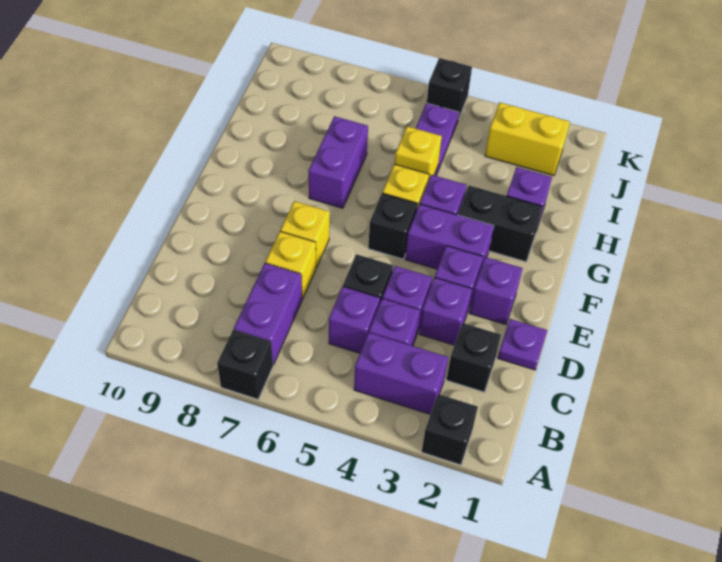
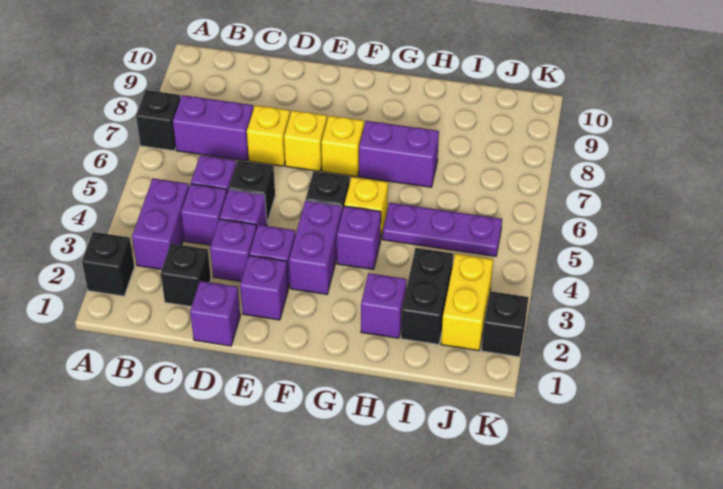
purple plate D1 level 1 -> purple brick D1 level 1
black brick G2:G3 level 1 -> black brick I2:I3 level 1
yellow brick H5 level 2 -> yellow brick F7 level 1
black brick K5 level 1 -> black brick K2 level 1

